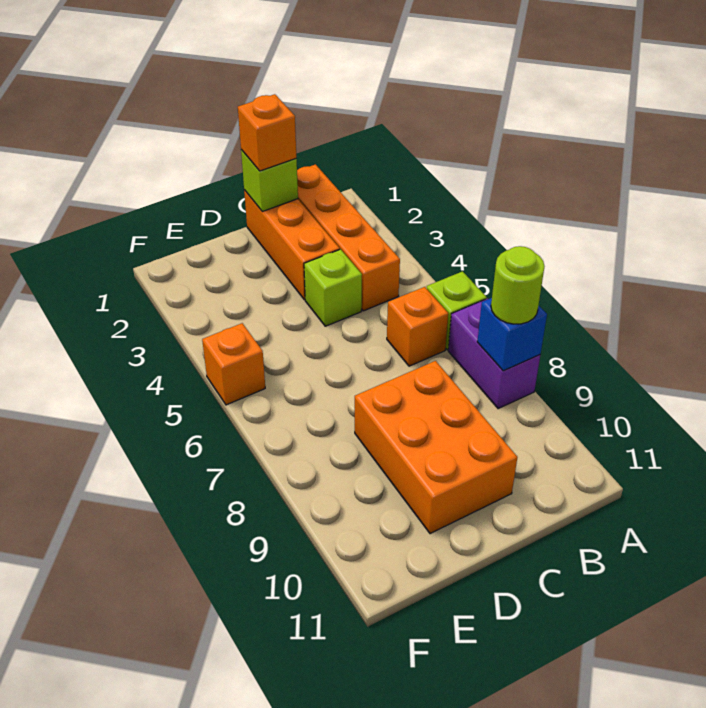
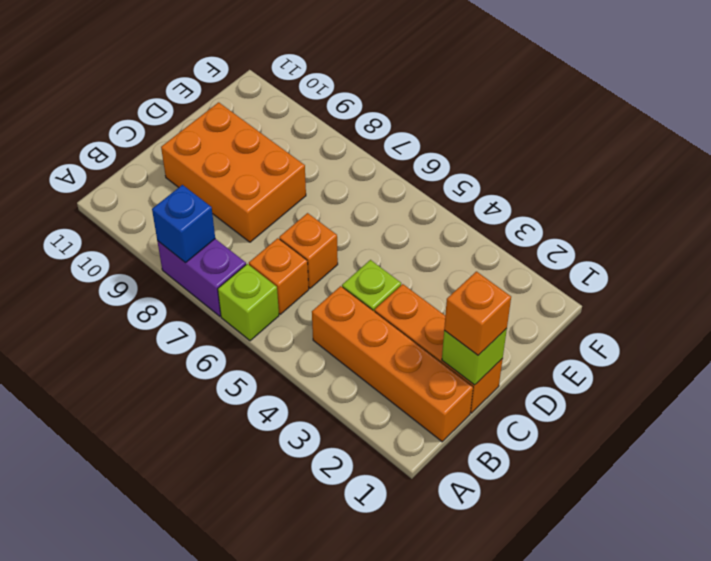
lime round brick A8 level 3 -> none
orange brick F5 level 1 -> orange brick C6 level 1

